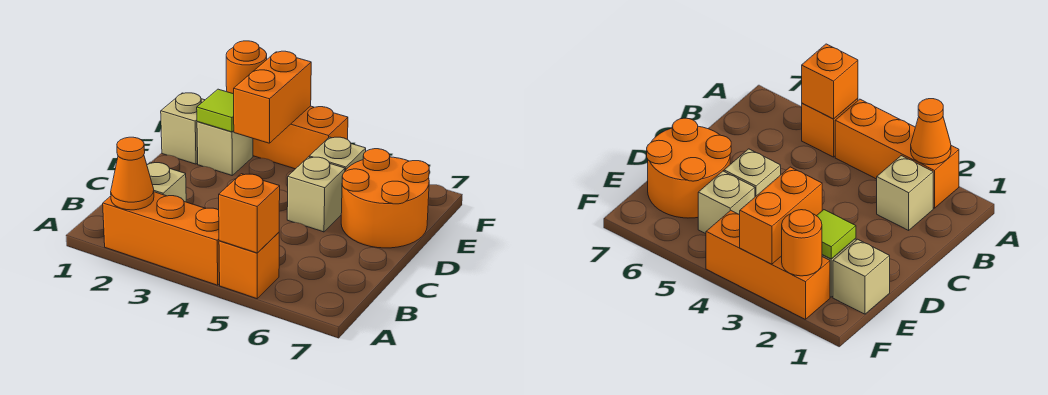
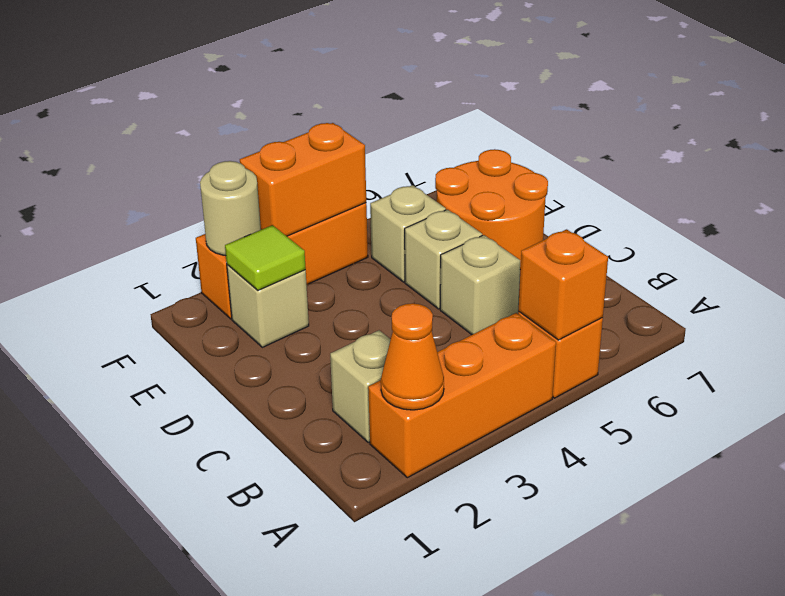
tan brick E1 level 1 -> tan brick C5 level 1
orange brick E3:F3 level 2 -> orange brick F3:F4 level 2
orange round brick F2 level 2 -> tan round brick F2 level 2

